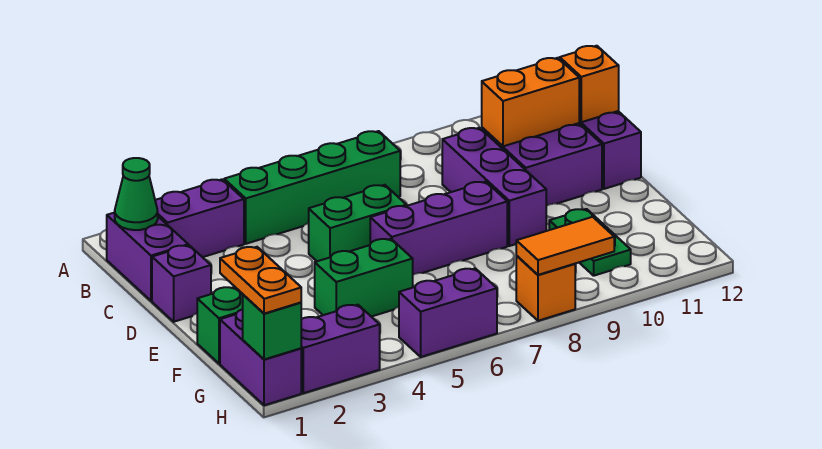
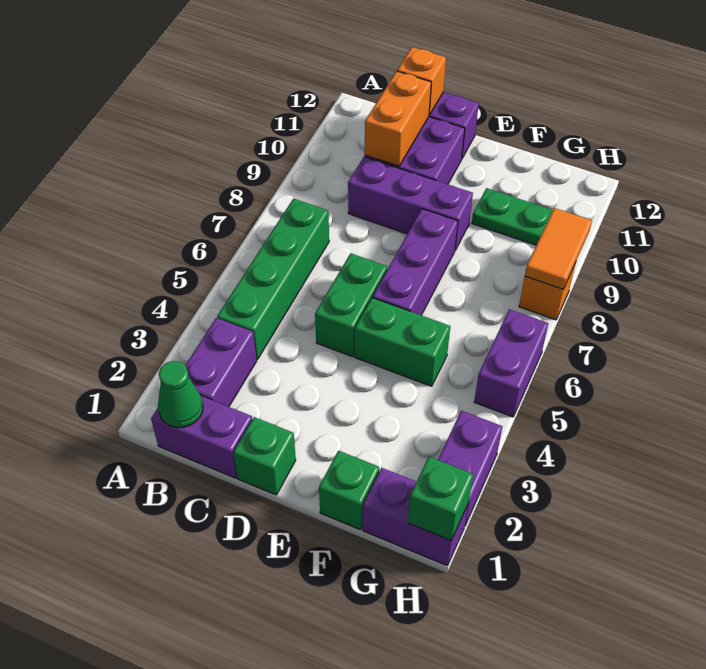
purple brick D1 level 1 -> green brick D1 level 1
green brick F4:F5 level 1 -> green brick E5:F5 level 1
orange plate G1:H1 level 3 -> none

